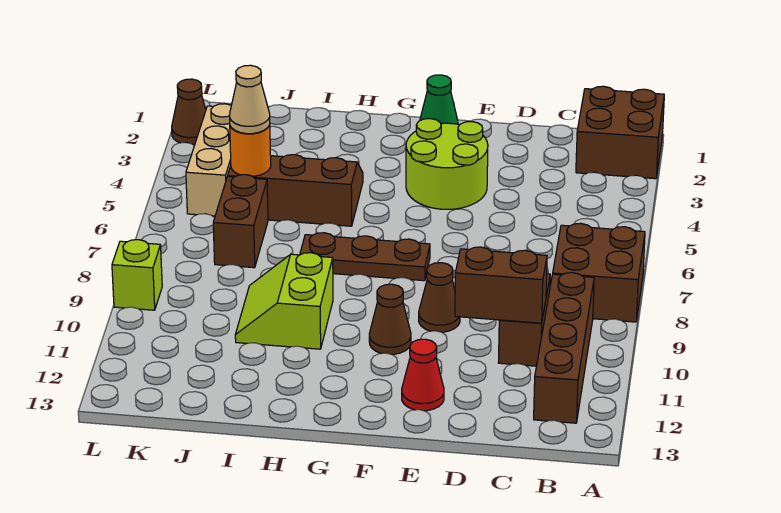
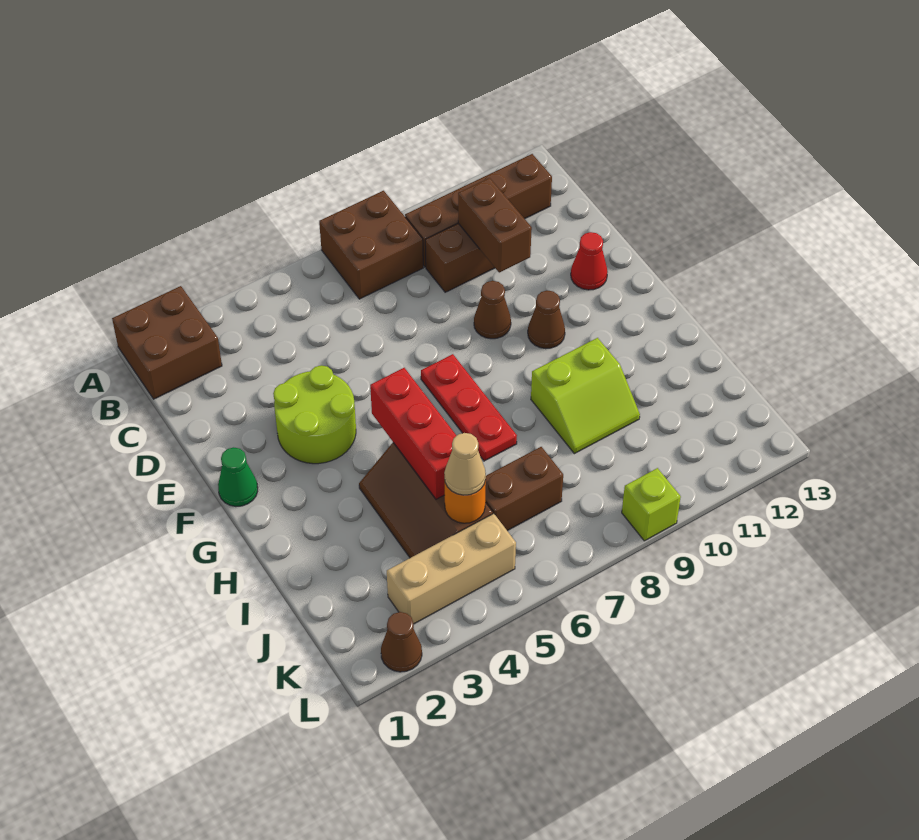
brown plate F7:H7 level 1 -> red plate F7:H7 level 1
none -> red brick G5:I5 level 2

